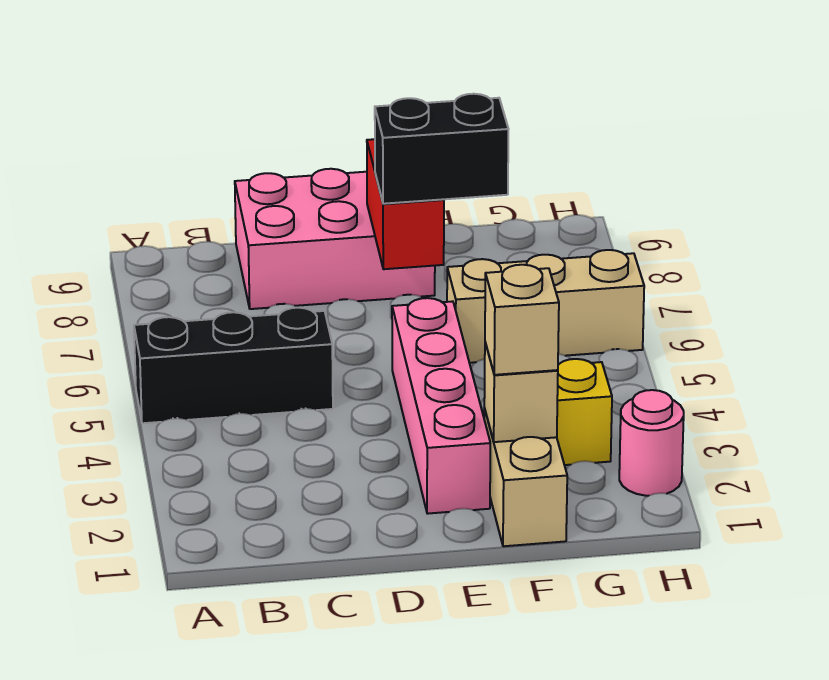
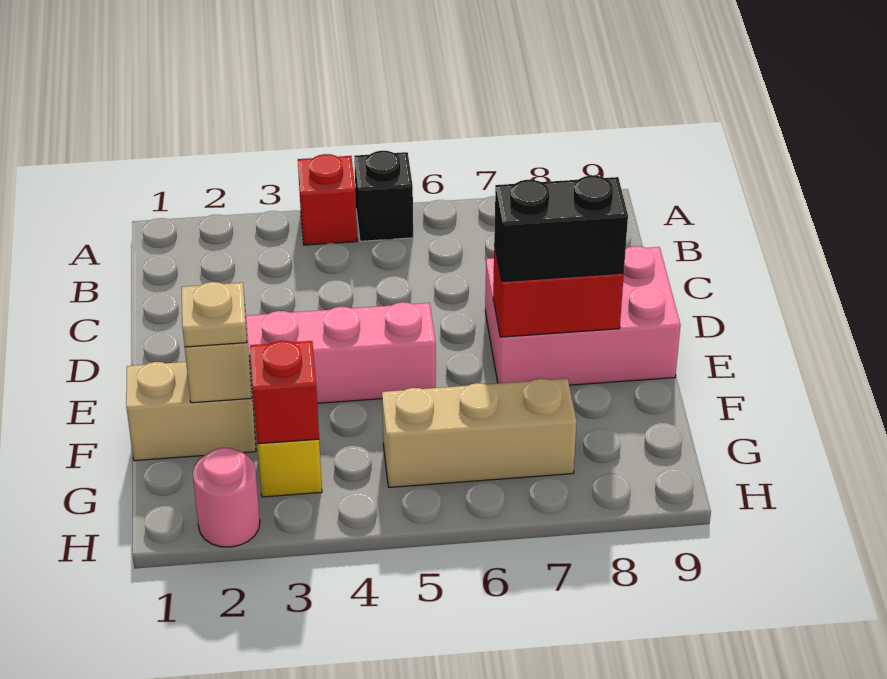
none -> red brick A4 level 1
black brick A5:C5 level 1 -> black brick A5 level 1
pink brick C8:E9 level 1 -> pink brick D7:E9 level 1
black brick E7:F7 level 3 -> black brick E7:E8 level 3
tan brick F2 level 3 -> tan plate F2 level 3
tan brick F6:H6 level 1 -> tan brick G5:G7 level 1
none -> red brick G3 level 2

